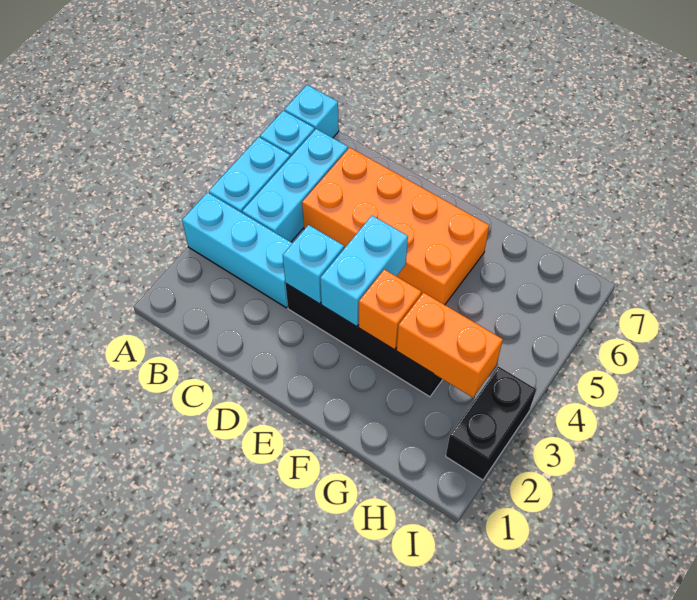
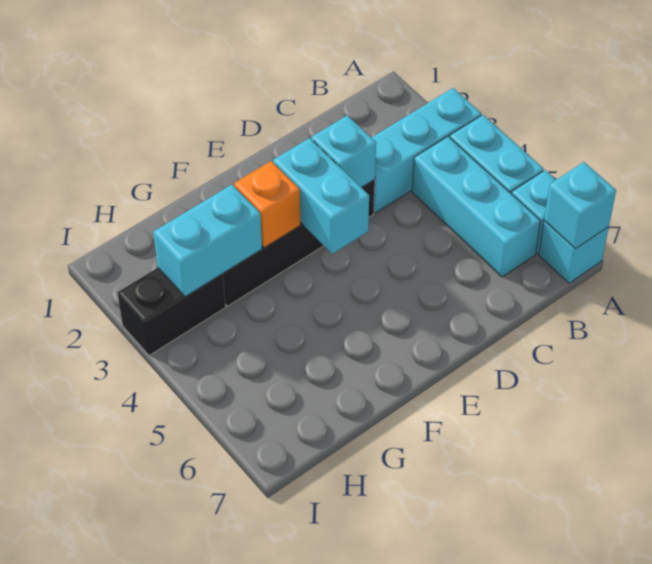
none -> cyan brick A7 level 2
orange brick C5:F6 level 1 -> none
orange brick G3:H3 level 2 -> cyan brick G3:H3 level 2
black brick I2:I3 level 1 -> black brick H3:I3 level 1

